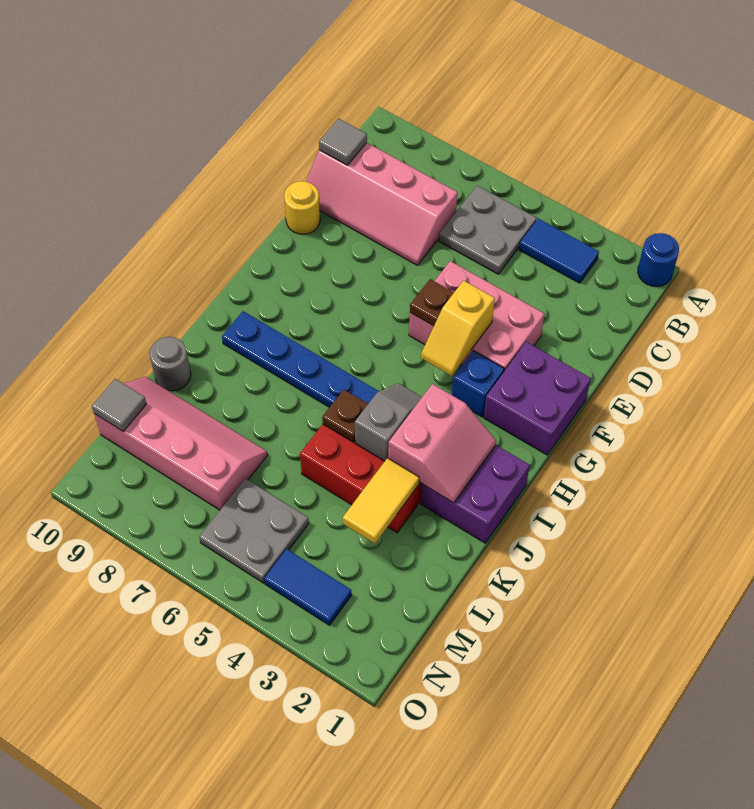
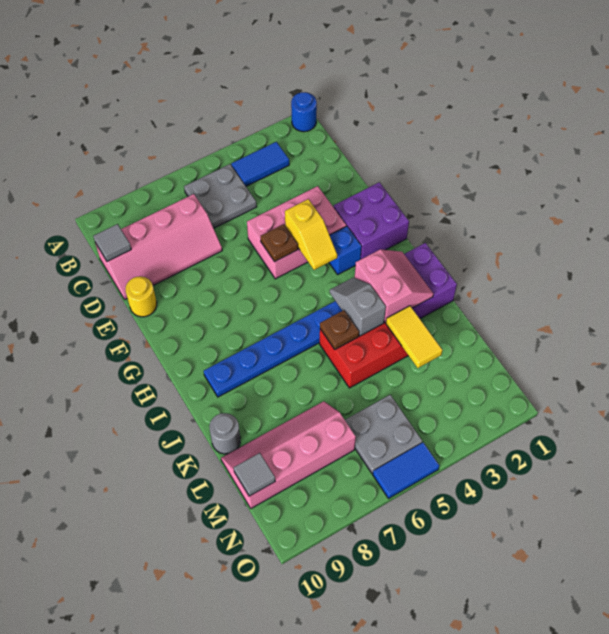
blue tile N3:N4 level 1 -> blue tile O5:O6 level 1

